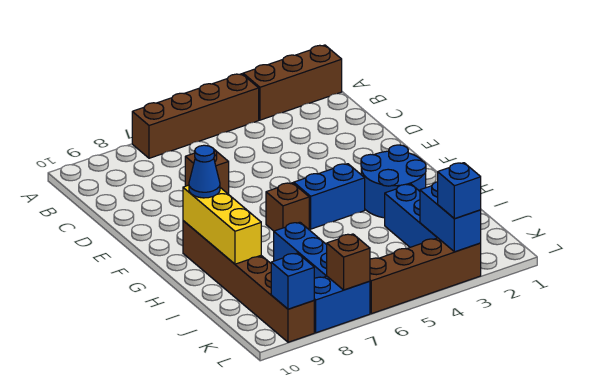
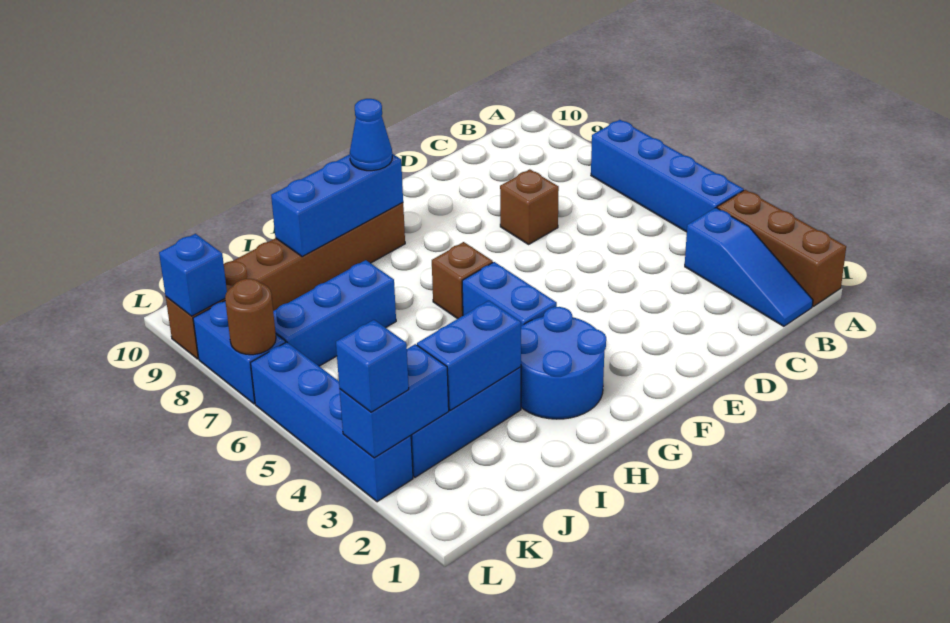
brown brick A4:A7 level 1 -> blue brick A4:A7 level 1
none -> blue slope B1:B3 level 1 top 3
yellow brick G9:I9 level 2 -> blue brick G9:I9 level 2
none -> blue brick I3:J3 level 2
brown brick L3:L6 level 1 -> blue brick L3:L6 level 1
brown brick L7 level 2 -> brown round brick L7 level 2

